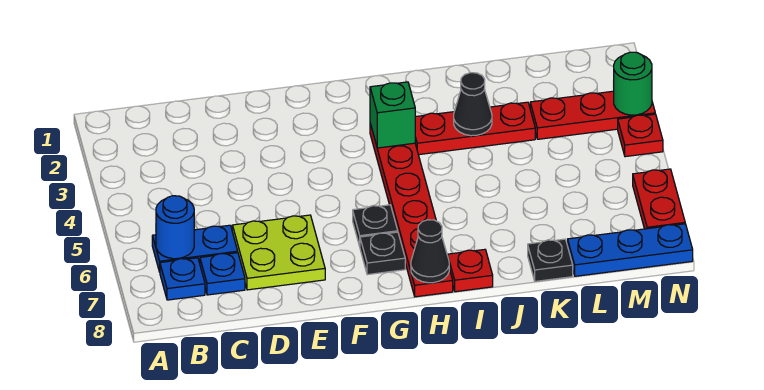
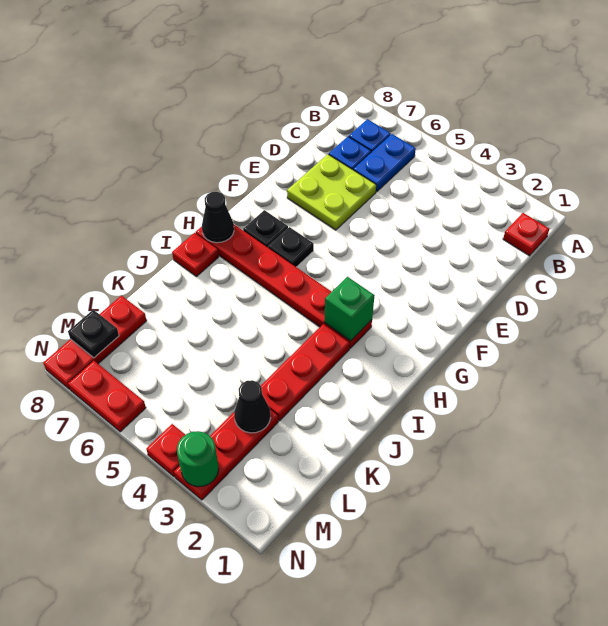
none -> red plate B1 level 1
blue round brick B6 level 2 -> none
black cone J3 level 2 -> black cone L3 level 2
black plate K8 level 1 -> black plate M8 level 2
blue plate L8:N8 level 1 -> red plate L8:N8 level 1

